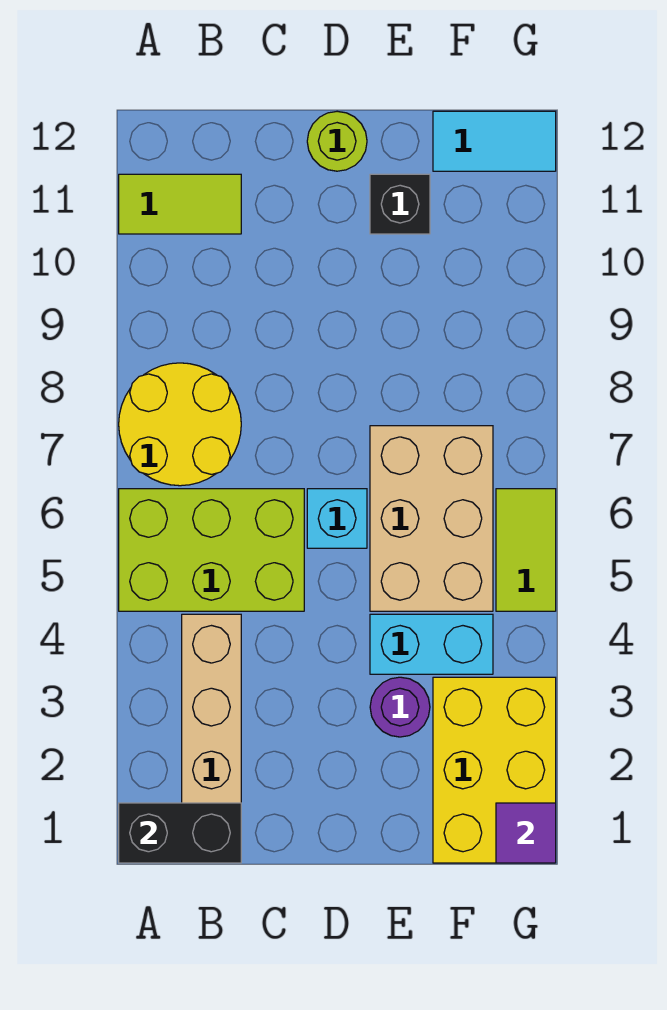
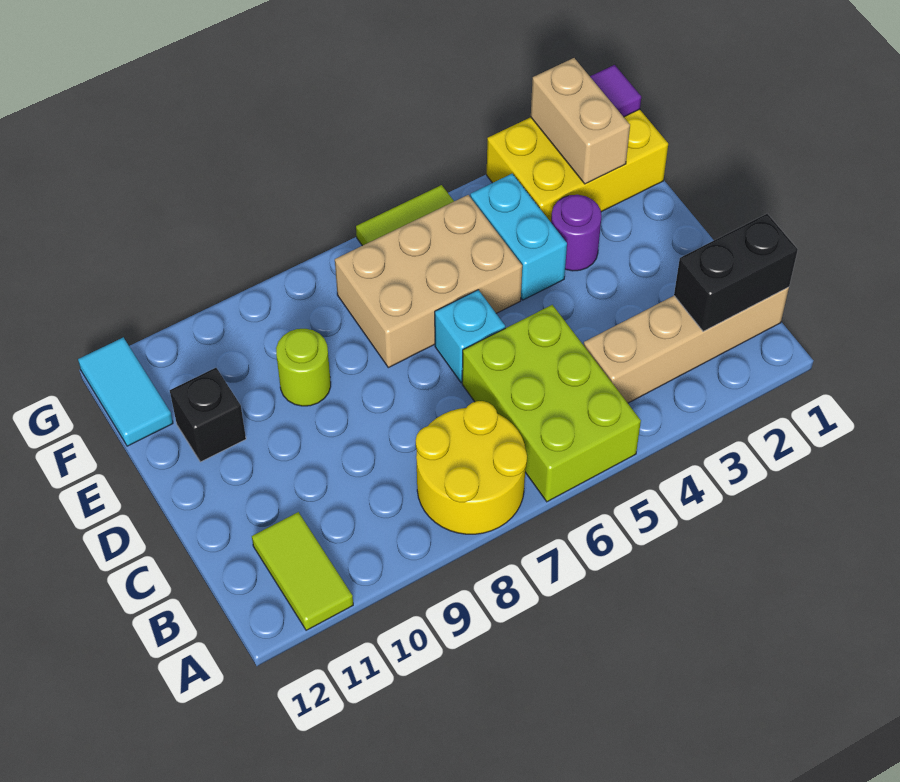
black brick A1:B1 level 2 -> black brick B1:B2 level 2
lime round brick D12 level 1 -> lime round brick E9 level 1
none -> tan brick F2:G2 level 2

